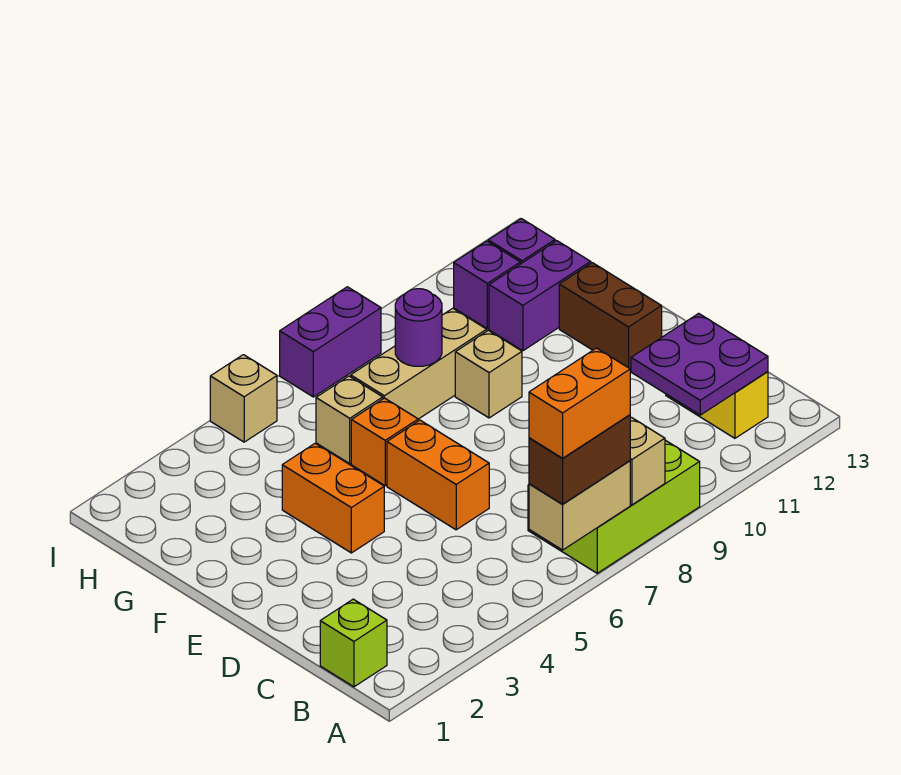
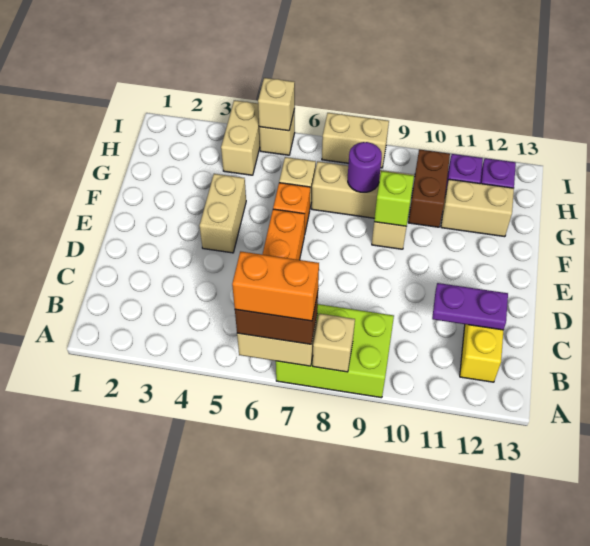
lime brick B1 level 1 -> lime brick F9 level 2
purple plate B11:C12 level 2 -> purple plate C11:C12 level 2
orange brick E4:F4 level 1 -> tan brick E4:F4 level 1
brown brick E12:F12 level 1 -> brown brick G10:H10 level 1
purple brick G11:G12 level 1 -> tan brick G11:G12 level 1
none -> tan brick H4:I4 level 1
none -> tan brick I5 level 2
purple brick I7:I8 level 1 -> tan brick I7:I8 level 1

